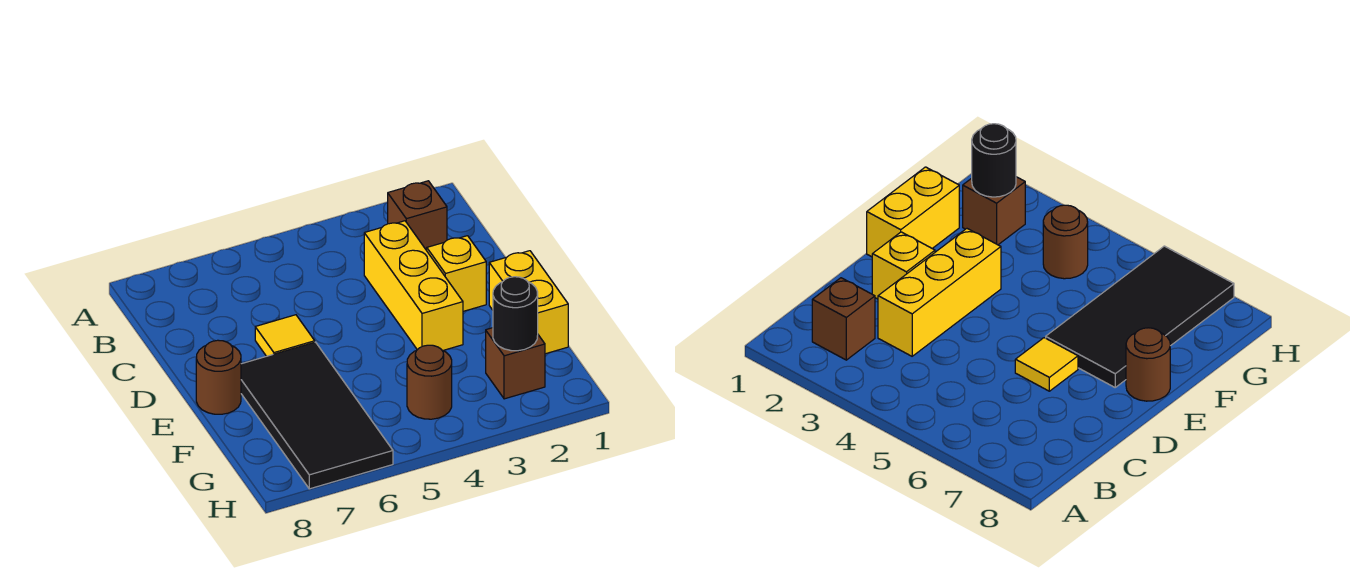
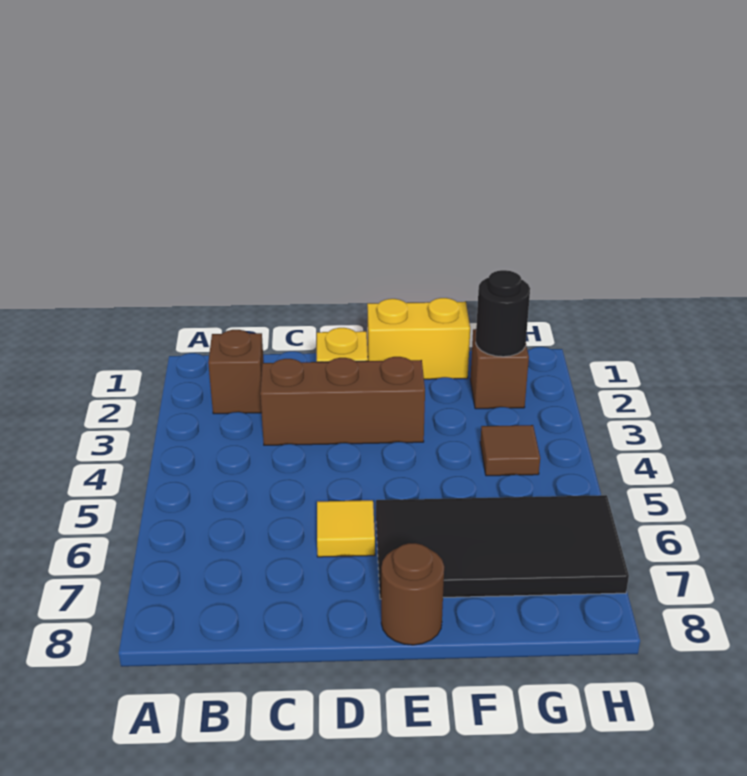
yellow brick C3:E3 level 1 -> brown brick C3:E3 level 1
brown round brick G4 level 1 -> brown tile G4 level 1

